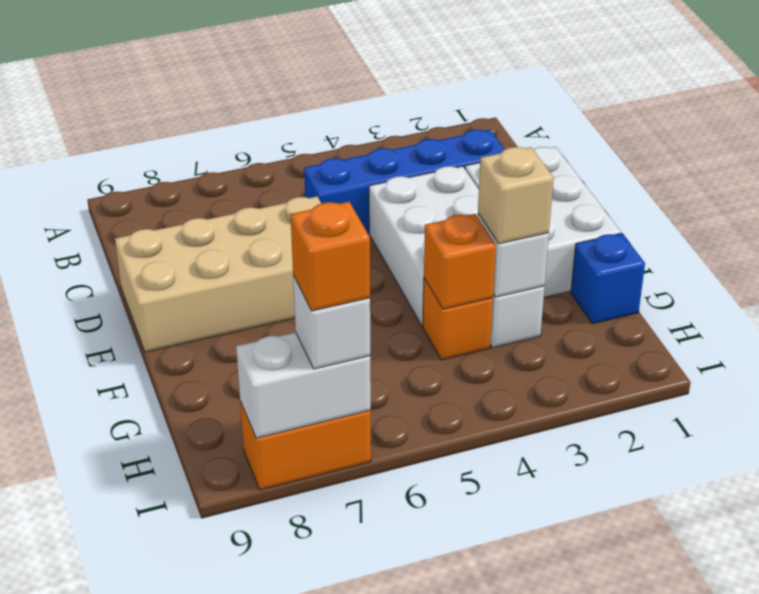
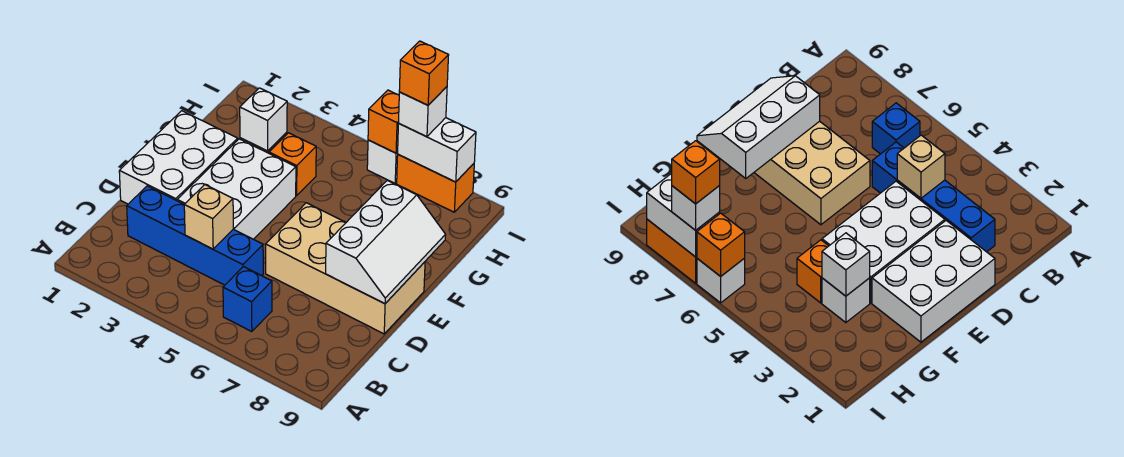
none -> white slope D8:F9 level 2 top 8
blue brick G1 level 1 -> blue brick B6 level 1
tan brick G3 level 3 -> tan brick C4 level 2
orange brick G4 level 2 -> orange brick I6 level 2
none -> white brick I6 level 1

